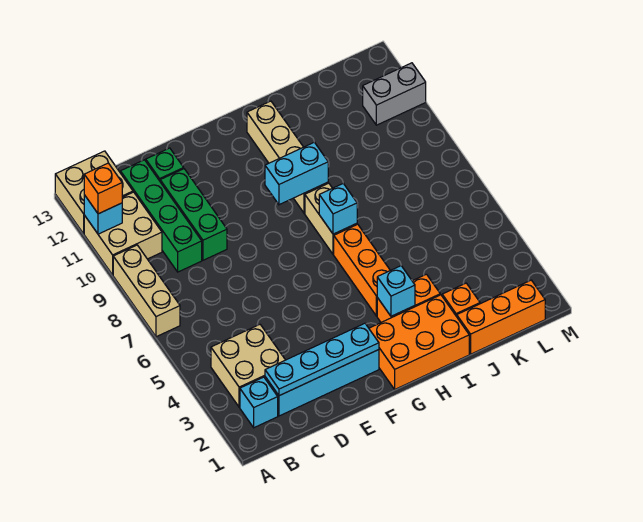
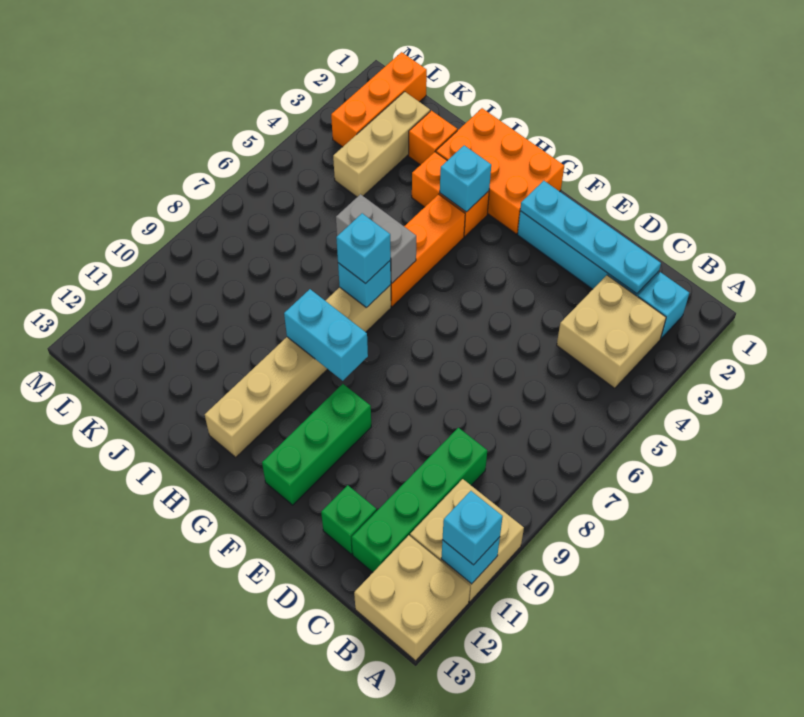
tan brick A7:A9 level 1 -> tan brick K2:K4 level 1
orange brick A11 level 3 -> cyan brick A11 level 3
green brick D9:D11 level 1 -> green brick F10:F12 level 1
none -> cyan brick H7 level 3
orange brick J1:L1 level 1 -> orange brick L1:L3 level 1
grey brick L11:M11 level 1 -> grey brick H6:I6 level 2

